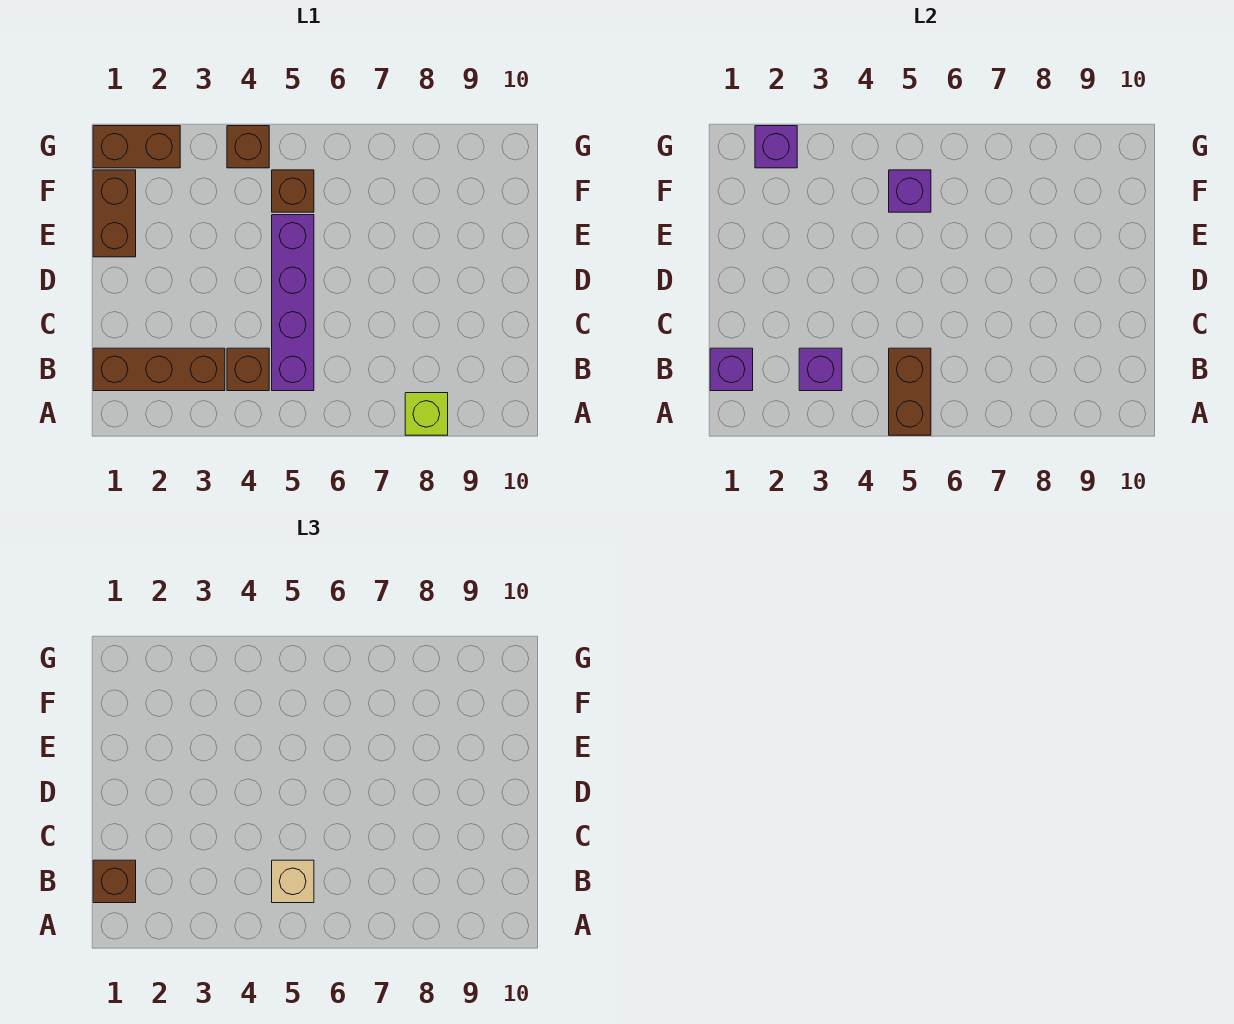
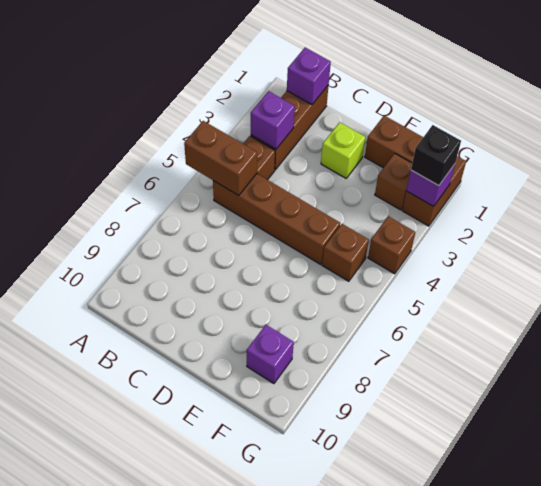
lime brick A8 level 1 -> lime brick D2 level 1
brown brick B1 level 3 -> brown brick F2 level 1
purple brick B5:E5 level 1 -> brown brick B5:E5 level 1
tan brick B5 level 3 -> none
purple brick F5 level 2 -> purple brick F9 level 1
none -> black brick G2 level 3

